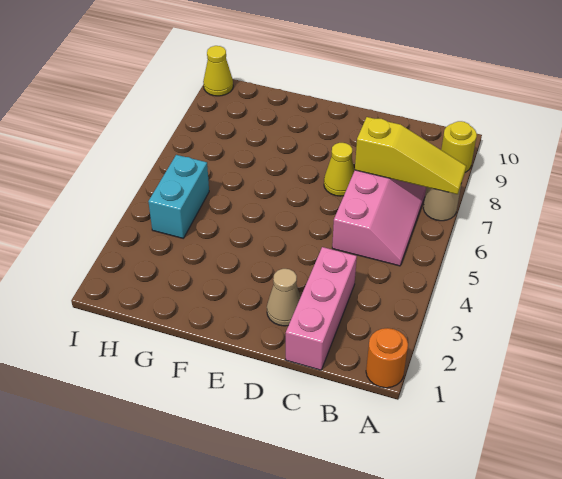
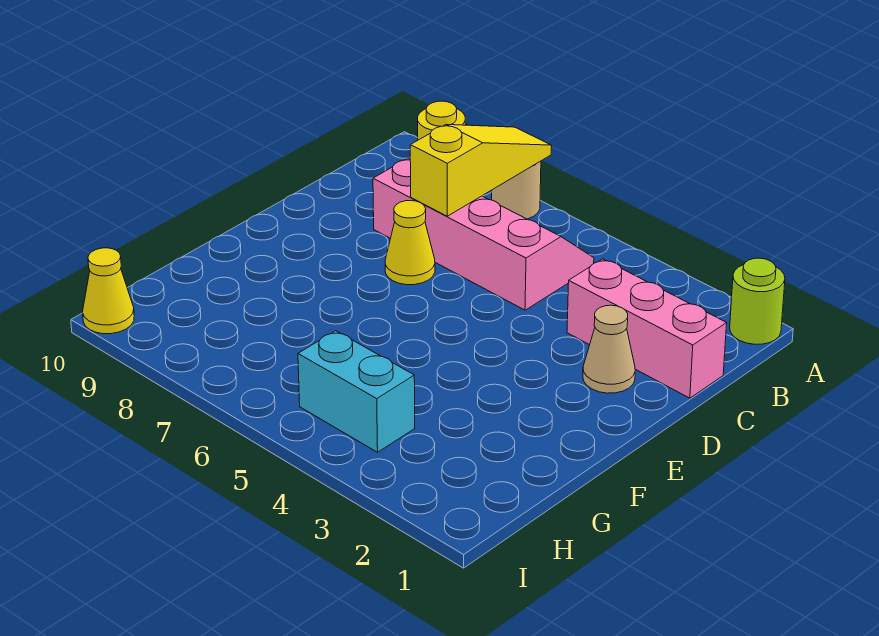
orange round brick A1 level 1 -> lime round brick A1 level 1

